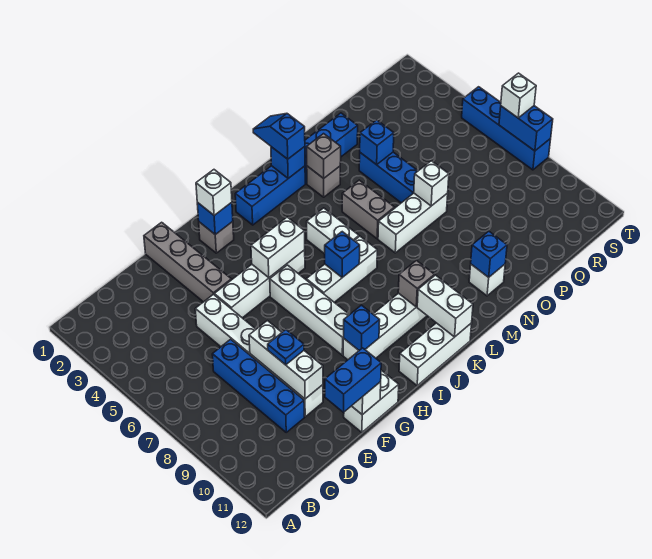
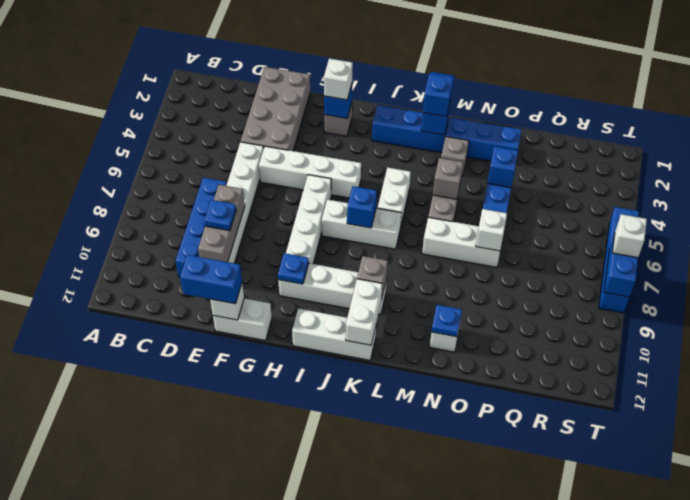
white brick E8:E10 level 2 -> grey brick E8:E10 level 2
grey brick F1:F4 level 1 -> grey brick E1:F4 level 1
white brick H5:I5 level 2 -> none
blue brick H10 level 2 -> blue plate H10 level 2
grey brick M3 level 2 -> grey brick M5 level 2
blue brick N11 level 2 -> blue plate N11 level 2

